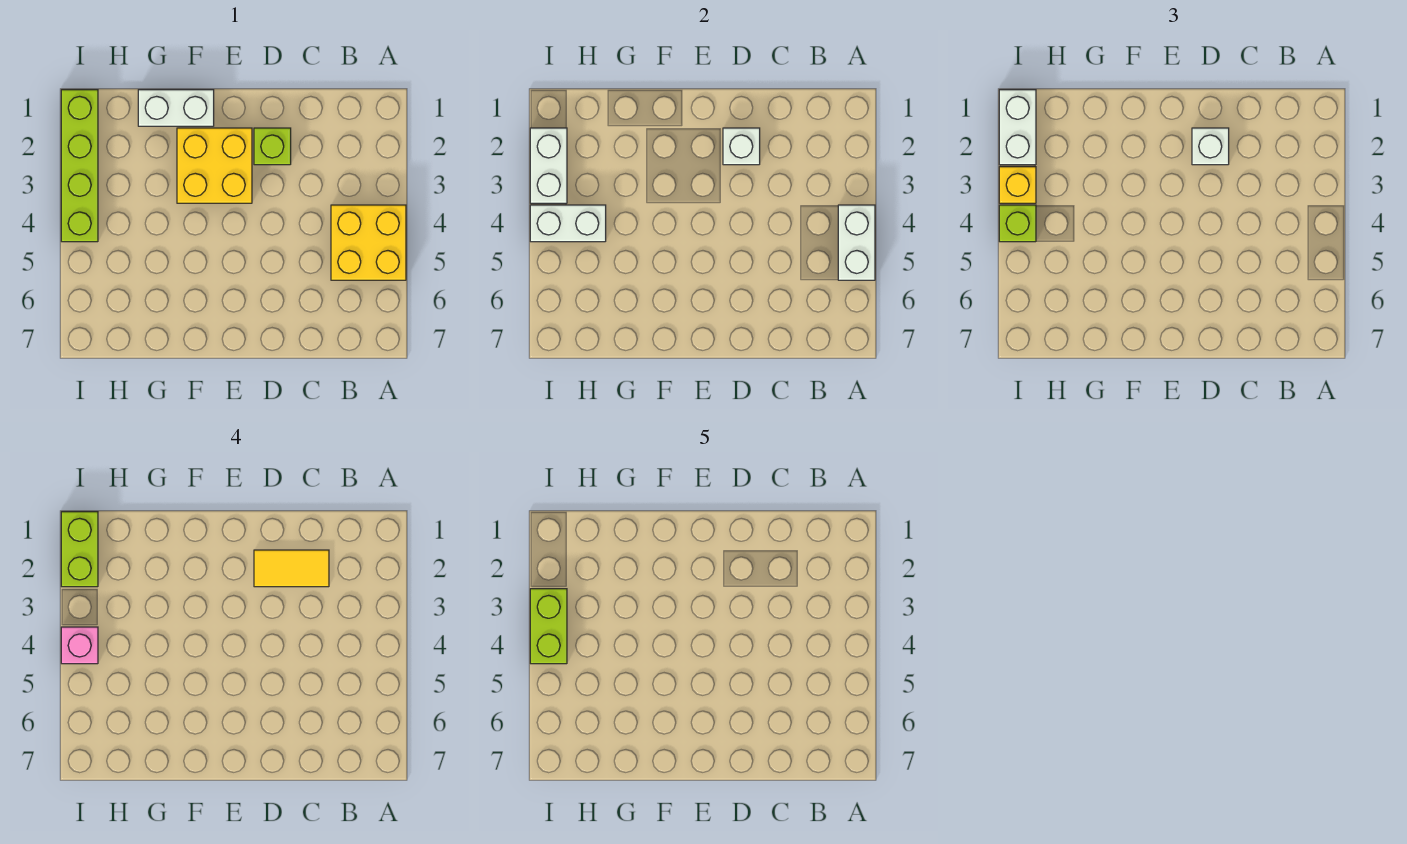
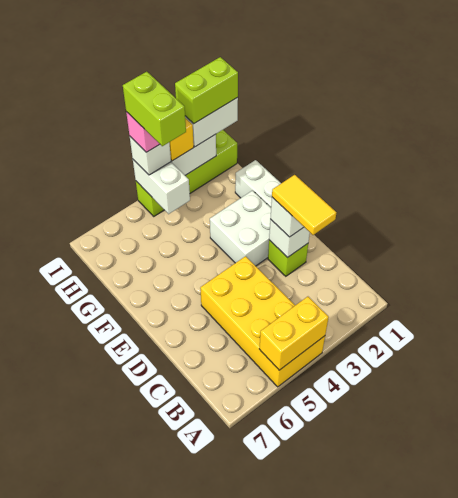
yellow brick A4:B5 level 1 -> yellow brick A4:D5 level 1
white brick A4:A5 level 2 -> yellow brick A4:A5 level 2
yellow brick E2:F3 level 1 -> white brick E2:F3 level 1
lime brick I3:I4 level 5 -> lime brick H4:I4 level 5
lime brick I4 level 3 -> white brick I4 level 3

